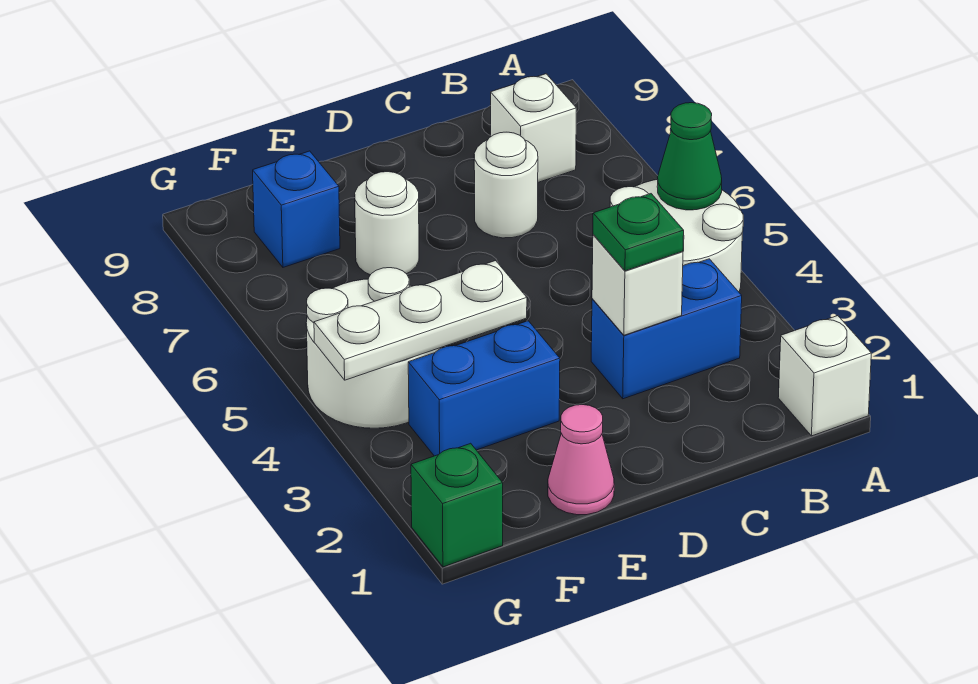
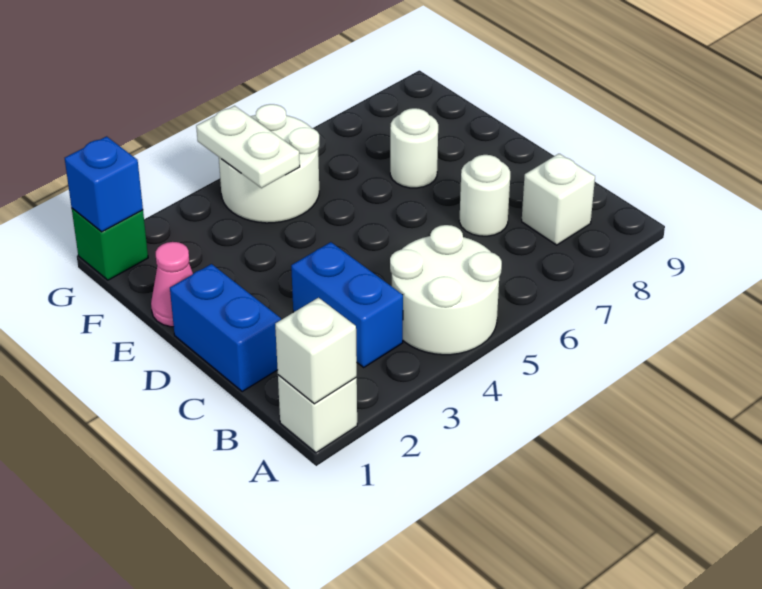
green cone A5 level 2 -> none
white brick C3 level 2 -> white brick A1 level 2
green plate C3 level 3 -> none
blue brick E3:F3 level 1 -> blue brick C1:D1 level 1
white plate E4:G4 level 2 -> white plate F4:G4 level 2
blue brick F8 level 1 -> blue brick G1 level 2

